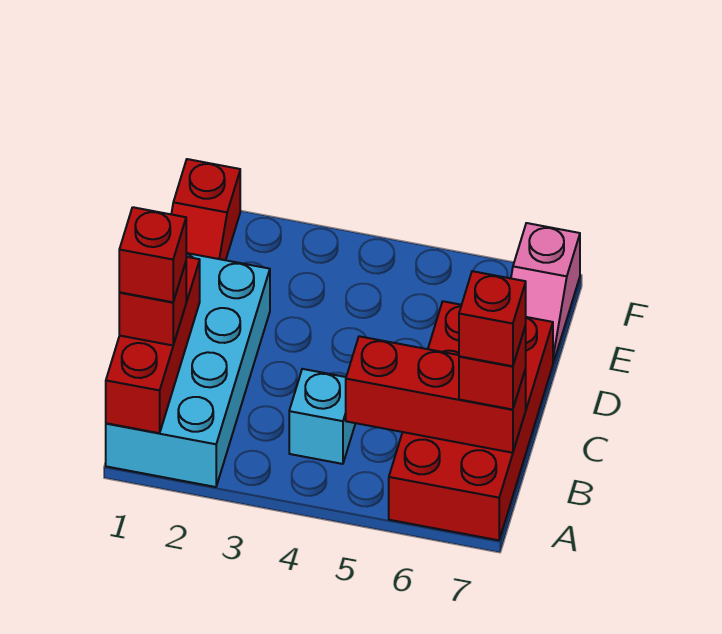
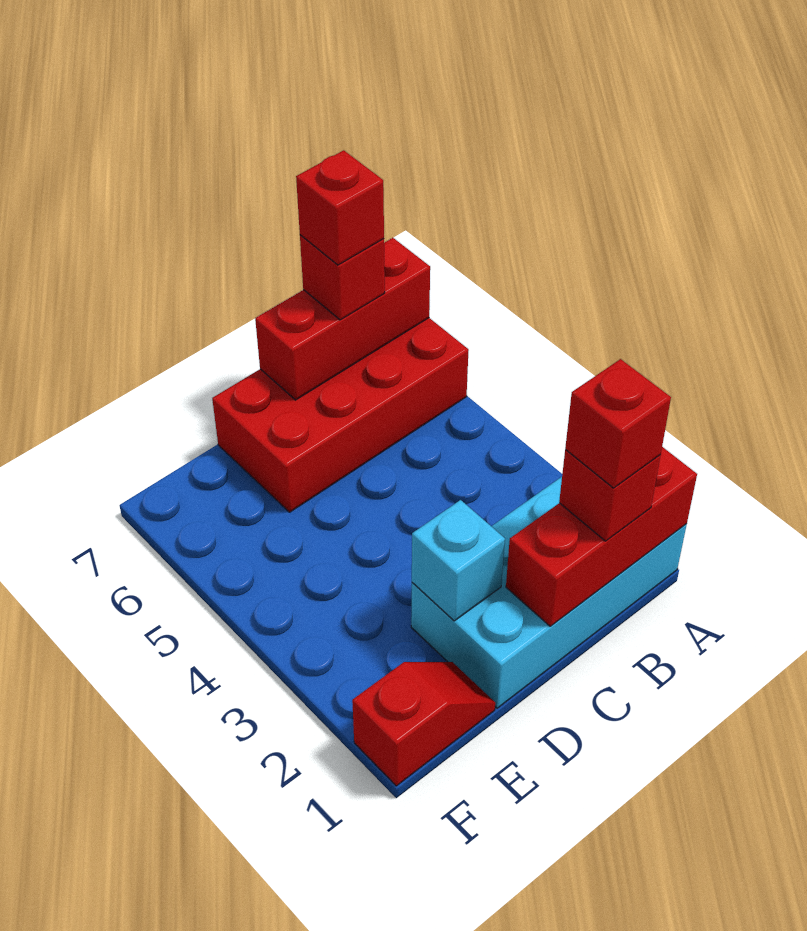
cyan brick B4 level 1 -> cyan brick D2 level 2
red brick B5:B7 level 2 -> red brick A7:C7 level 2
pink slope E7:F7 level 1 top F -> none

